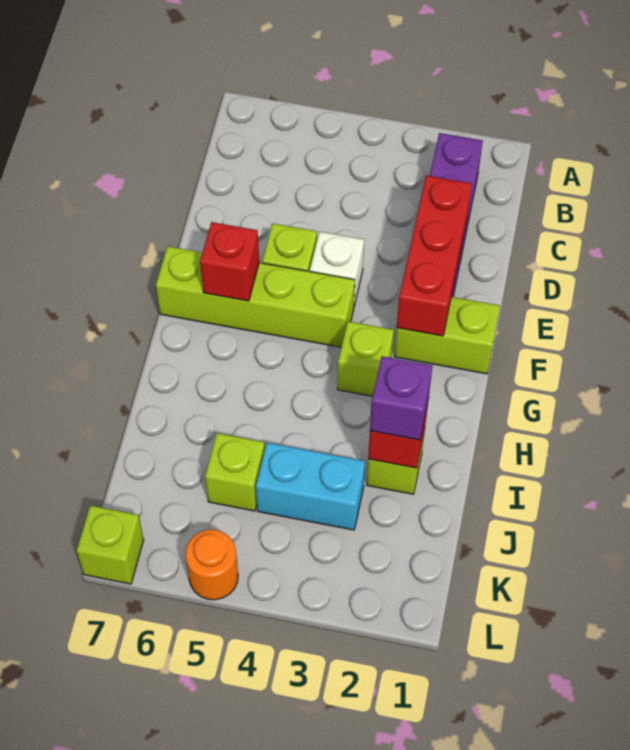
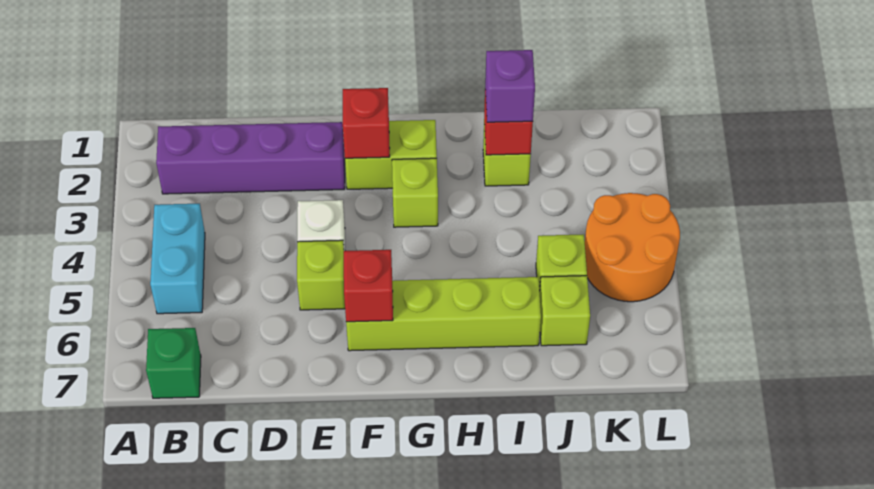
none -> green brick B7 level 1
red brick D2:F2 level 2 -> red brick F2 level 2
lime brick F1:F2 level 1 -> lime brick F2:G2 level 1
lime brick F4:F7 level 1 -> lime brick F6:I6 level 1
cyan brick J3:J4 level 1 -> cyan brick B4:B5 level 1
orange round brick L5 level 1 -> orange round brick K4:L5 level 1
lime brick L7 level 1 -> lime brick J6 level 1

